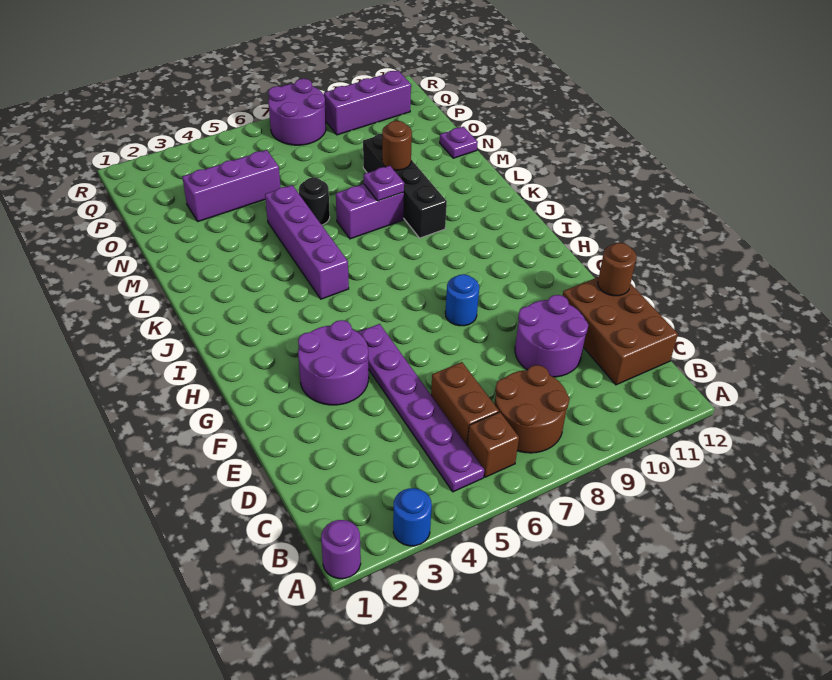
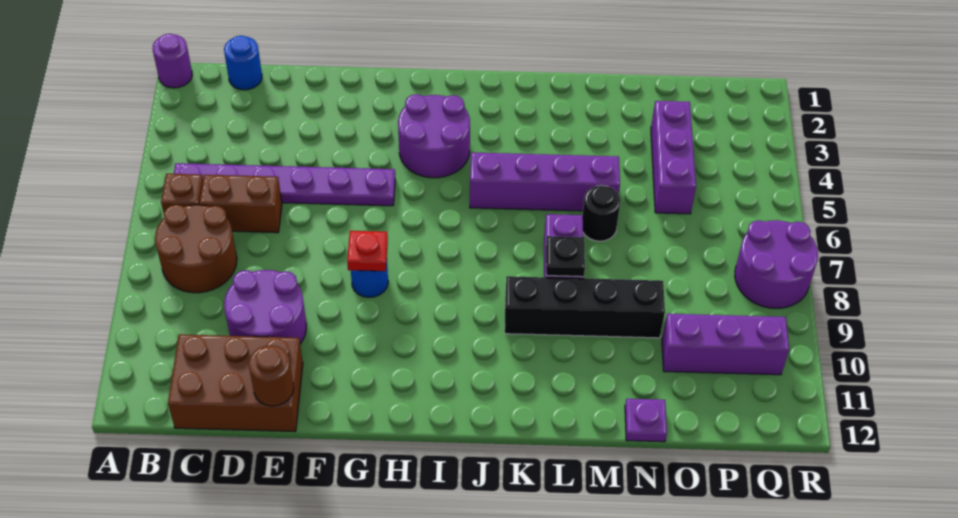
blue round brick A3 level 1 -> blue round brick C1 level 1
purple round brick F3:G4 level 1 -> purple round brick H3:I4 level 1
none -> red plate G8 level 2
purple plate L8 level 2 -> black plate L8 level 2
brown round brick M9 level 2 -> none
purple brick Q9:Q11 level 1 -> purple brick O10:Q10 level 1

